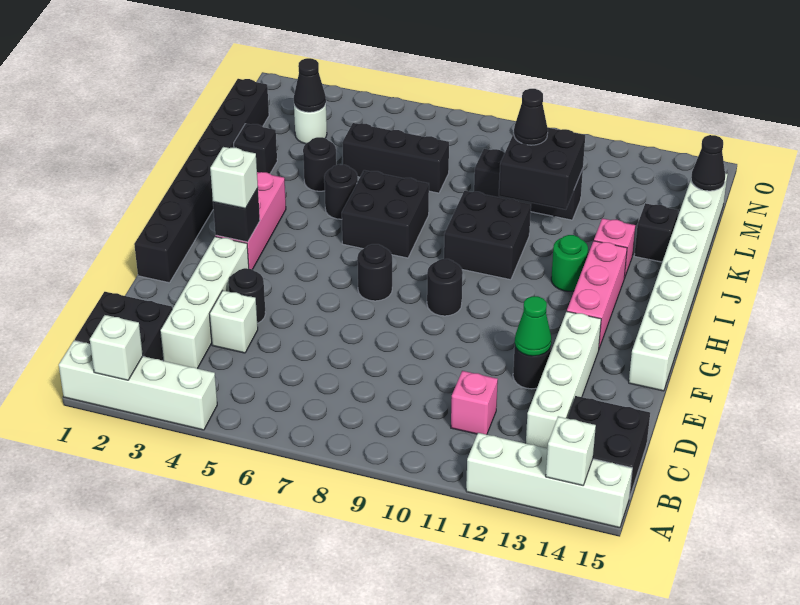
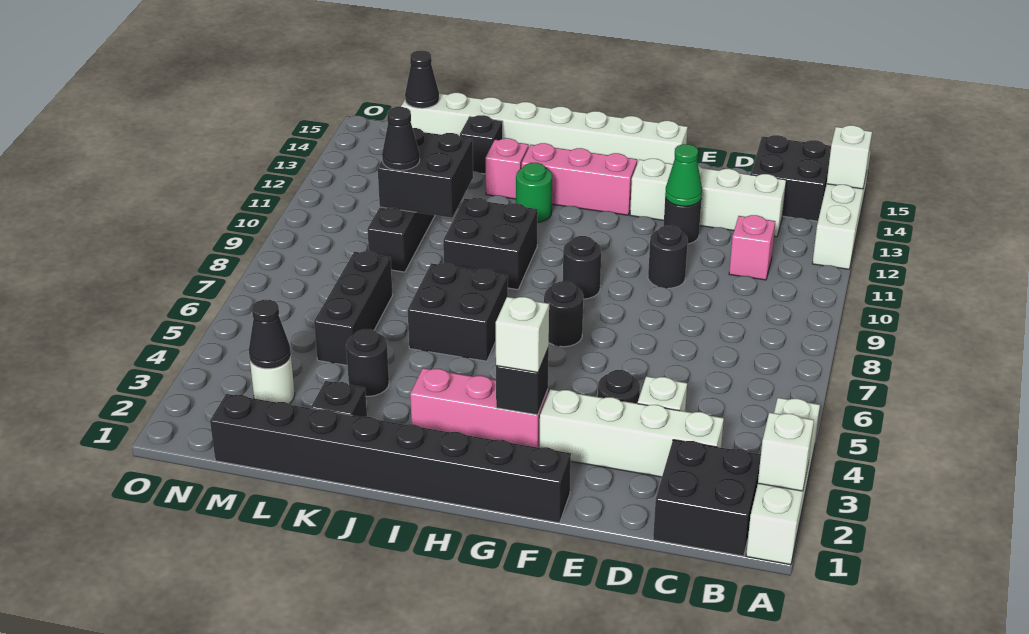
black round brick J5 level 1 -> black round brick E10 level 1

